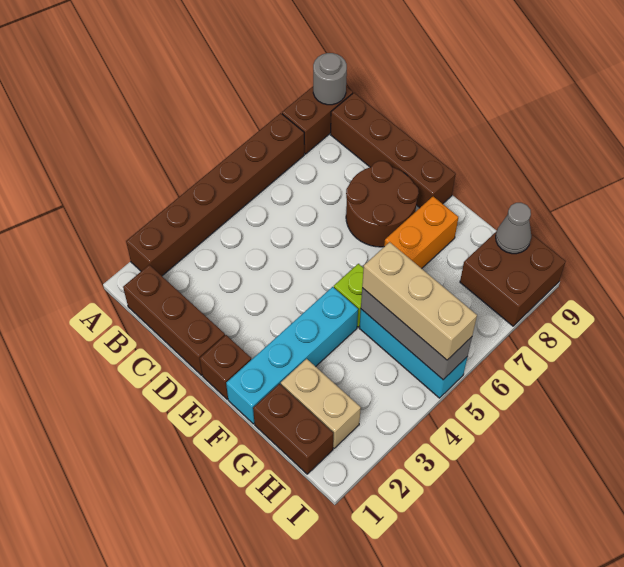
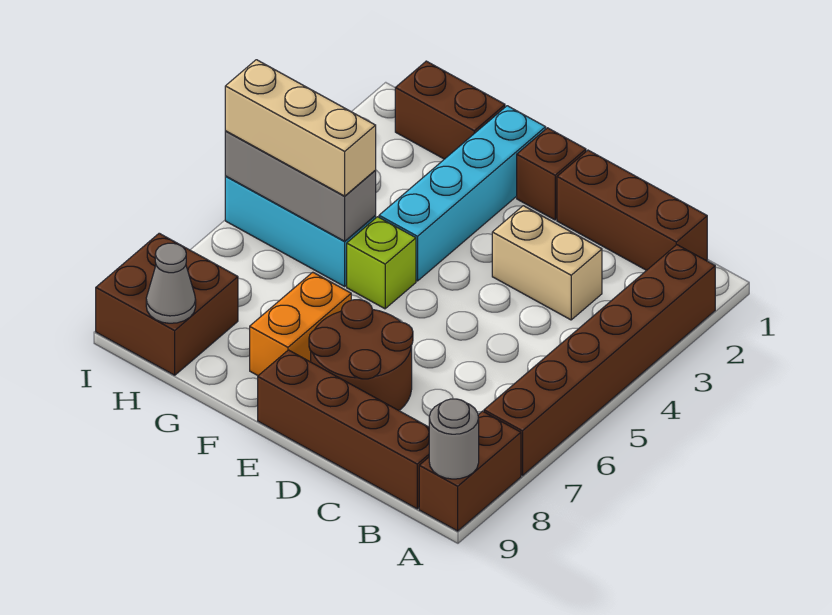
tan brick G2:H2 level 1 -> tan brick C3:D3 level 1

